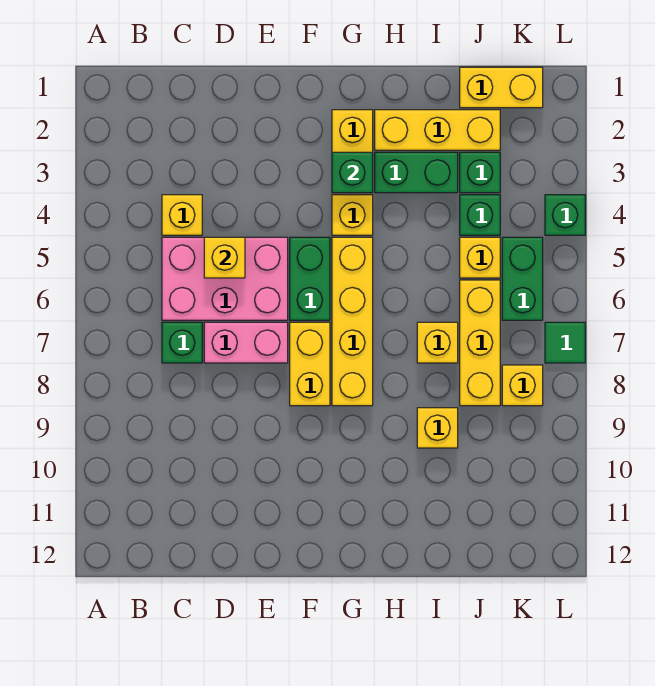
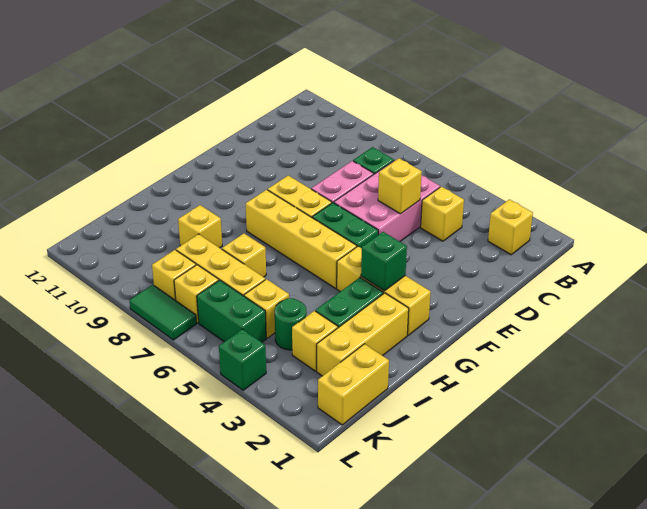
none -> yellow brick B2 level 1
green brick J3 level 1 -> yellow brick J3 level 1
green brick J4 level 1 -> green round brick J4 level 1
none -> yellow brick K7 level 1
green tile L7 level 1 -> green tile L7:L8 level 1

